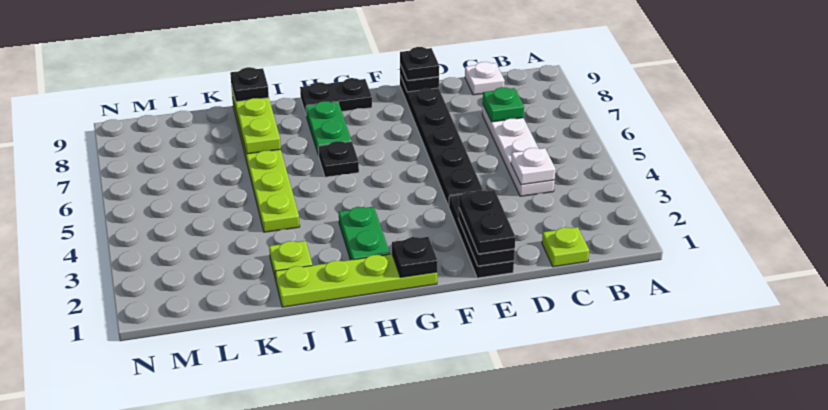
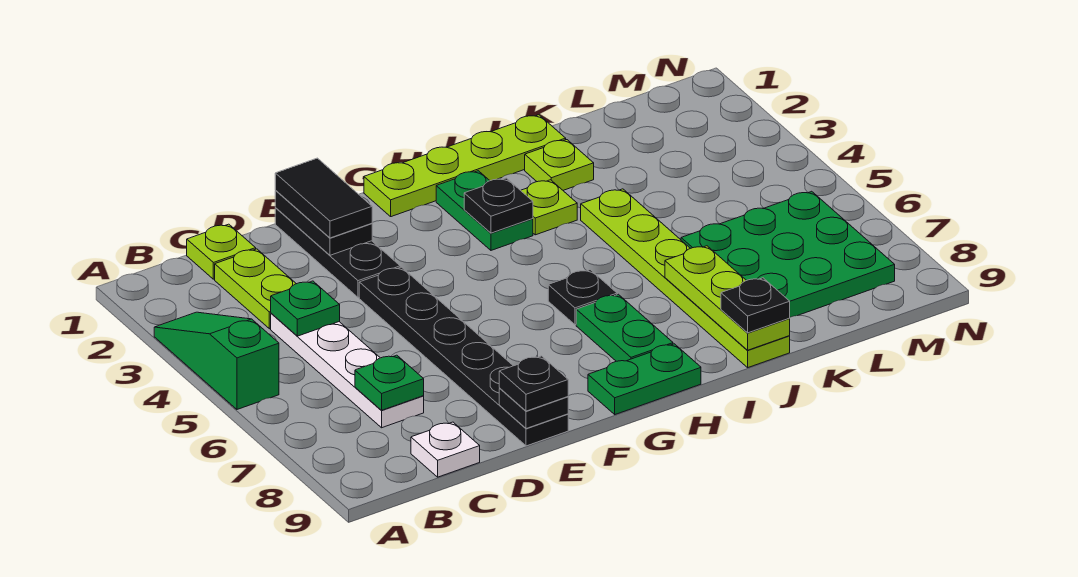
none -> green slope A3:A5 level 1 top 5
none -> lime plate C2:C3 level 1
white plate C4 level 2 -> green plate C4 level 2
black plate E1:E2 level 3 -> black tile E1:E2 level 3
black plate G1 level 2 -> black plate H3 level 2
black plate G9:H9 level 1 -> green plate G9:H9 level 1
none -> lime plate I3 level 1
none -> green plate K6:M8 level 1

